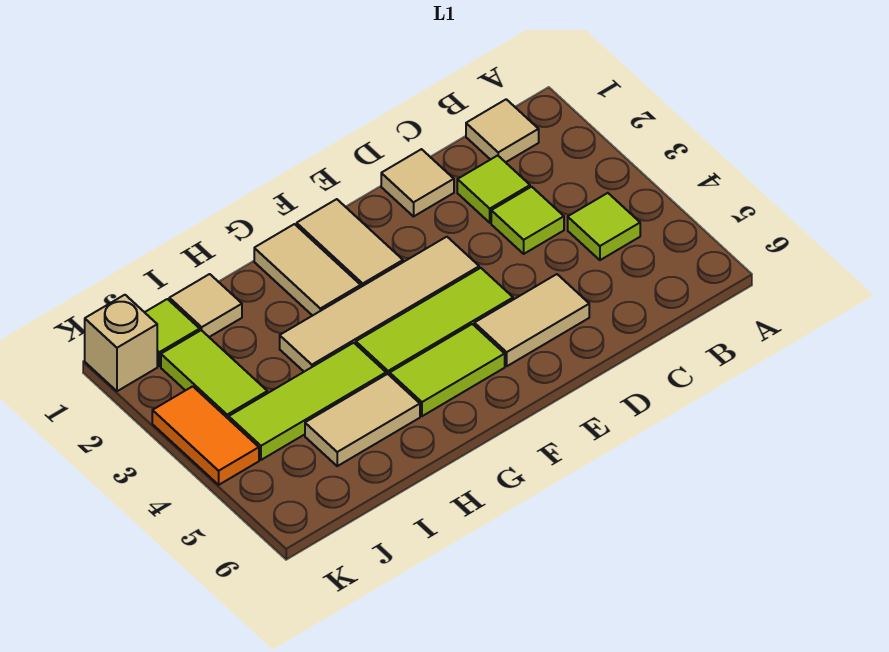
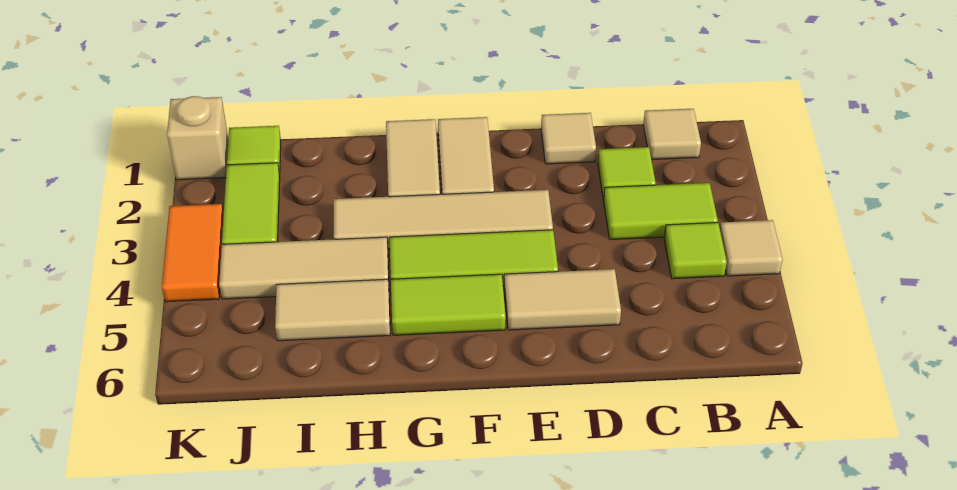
lime tile C3 level 1 -> lime tile B3:C3 level 1
lime tile H4:J4 level 1 -> tan tile H4:J4 level 1
tan tile I1 level 1 -> tan tile A4 level 1

